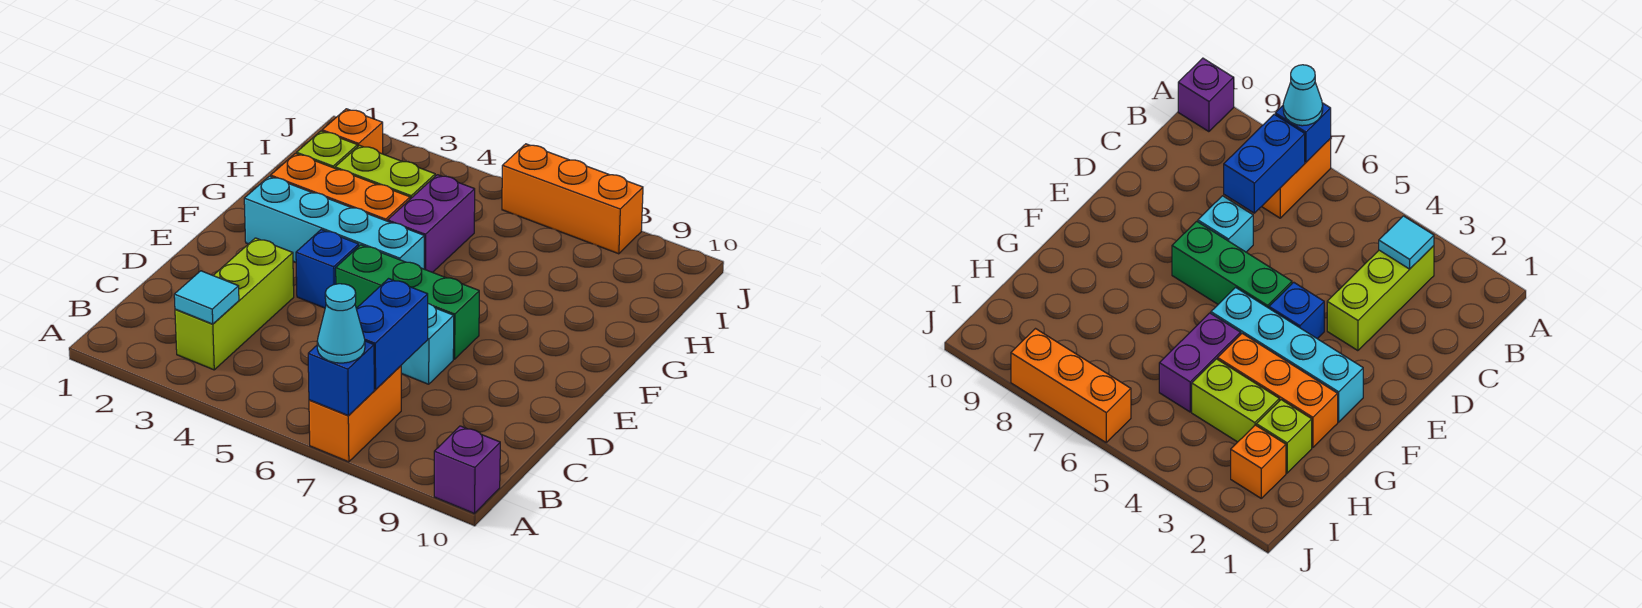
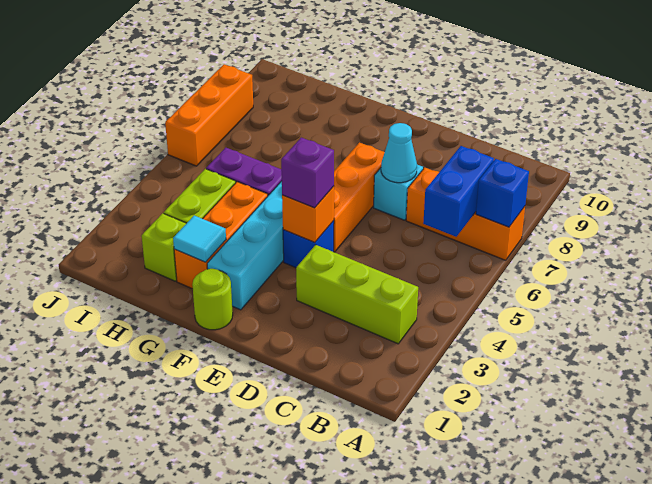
orange brick A7:B7 level 1 -> orange brick A7:C7 level 1
cyan cone A7 level 3 -> cyan cone D7 level 2
purple brick A10 level 1 -> purple brick E4 level 3
cyan tile B3 level 2 -> cyan tile G2 level 2
blue brick B7:C7 level 2 -> blue brick B6:B7 level 2
green brick E5:E7 level 1 -> orange brick E5:E7 level 1
none -> lime round brick F1 level 1
orange brick I2 level 1 -> orange brick E4 level 2

